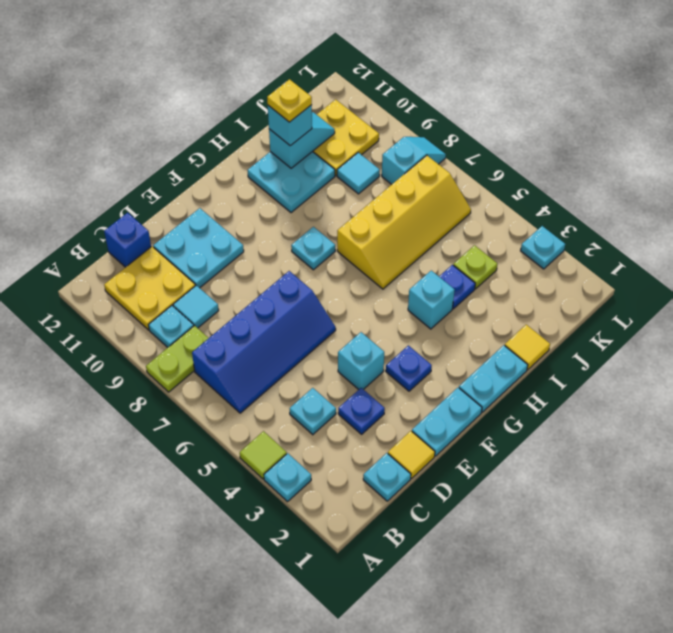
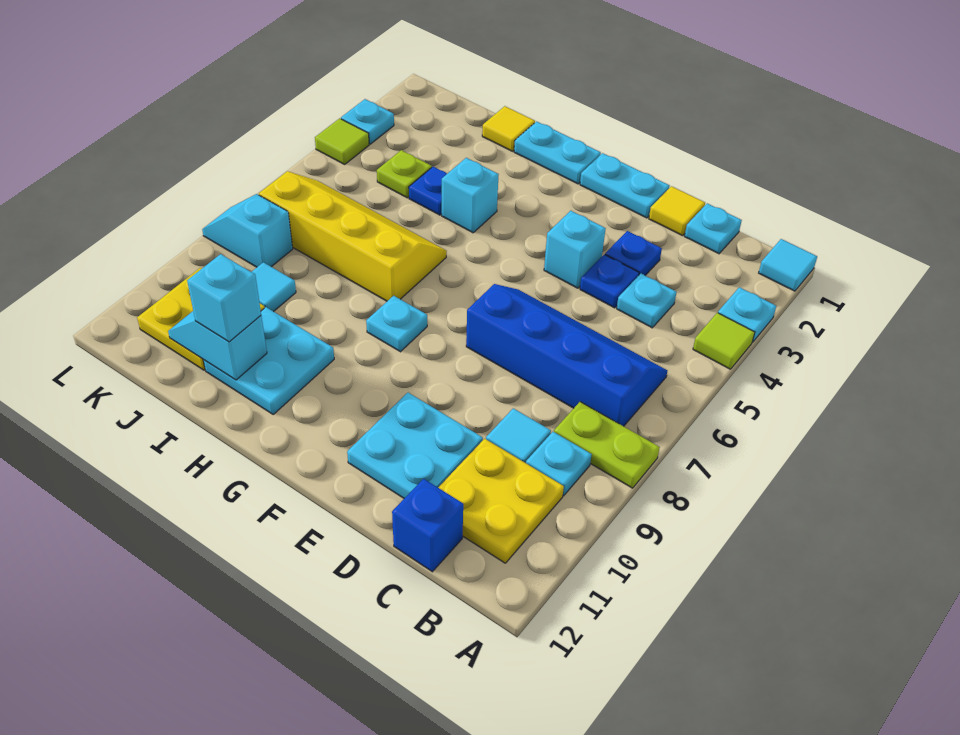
none -> cyan tile A1 level 1
blue plate F3 level 1 -> blue plate D4 level 1
yellow plate I11 level 4 -> none
none -> lime tile L4 level 1

